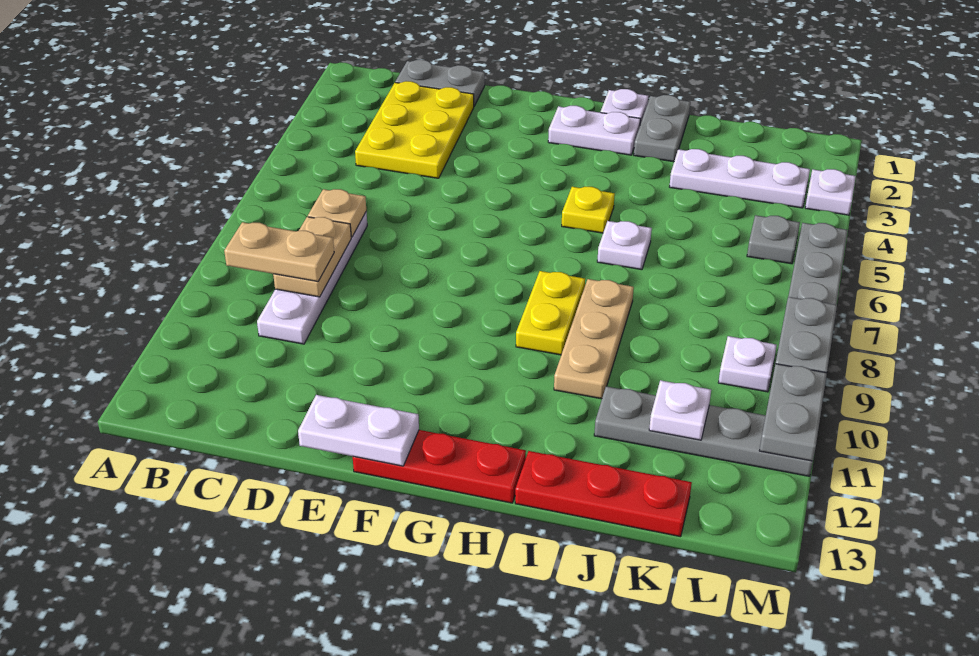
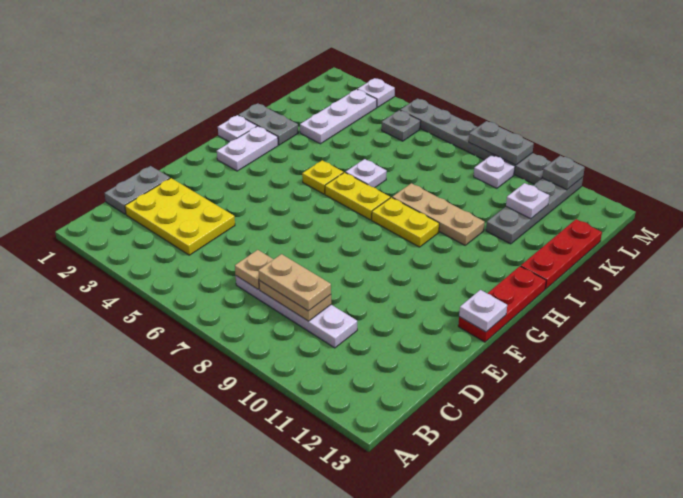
tan plate B9:C9 level 3 -> tan plate C8:C9 level 3
white plate E13:F13 level 2 -> white plate F13 level 2
none -> yellow plate H6:H7 level 1
grey plate M10:M11 level 2 -> grey plate M11 level 2

